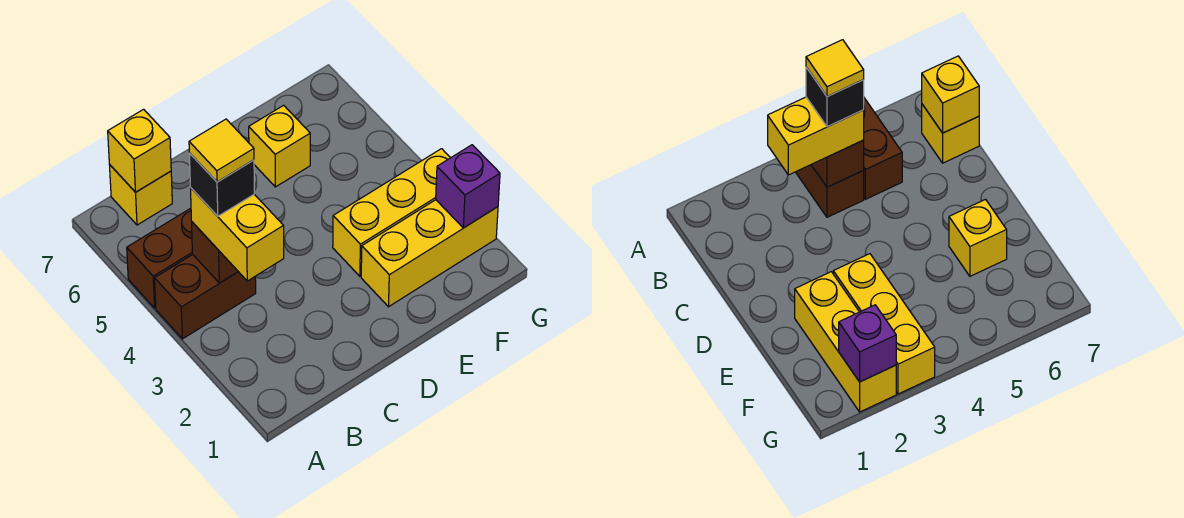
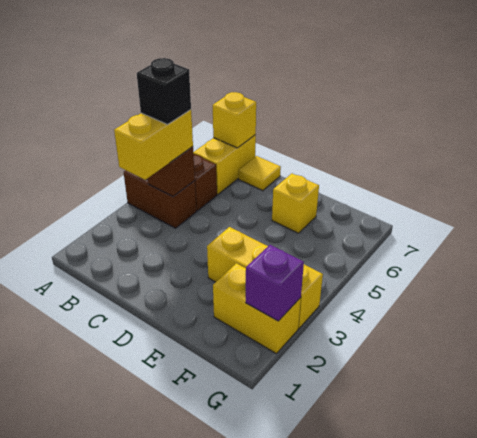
yellow tile B4 level 5 -> yellow tile C7 level 1
yellow brick B7 level 1 -> yellow brick B6:B7 level 1
yellow brick E2:G2 level 1 -> yellow brick F2:G2 level 1

